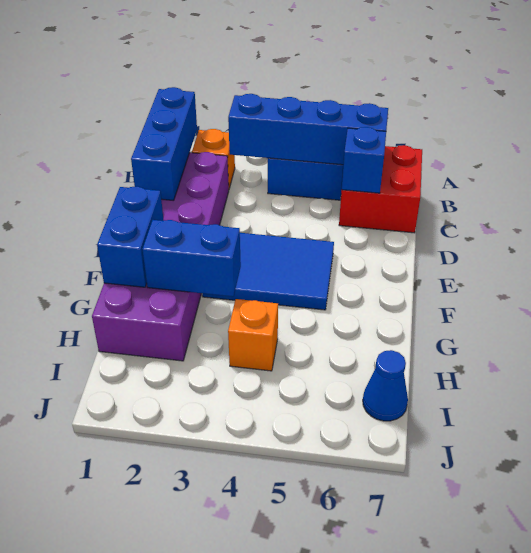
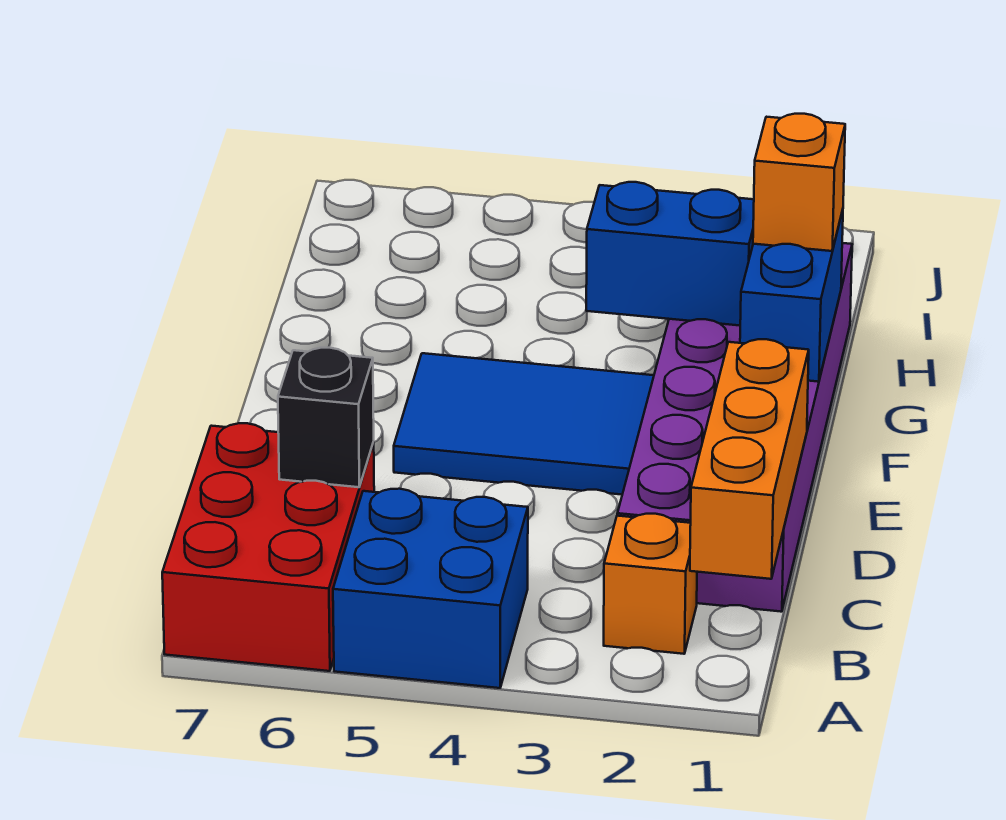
blue brick B1:D1 level 2 -> orange brick B1:D1 level 2
blue brick B3:B6 level 2 -> none
red brick B6:C7 level 1 -> red brick A6:C7 level 1
blue brick C6 level 2 -> black brick C6 level 2
orange brick H4 level 1 -> orange brick G1 level 3
blue cone I7 level 1 -> none

